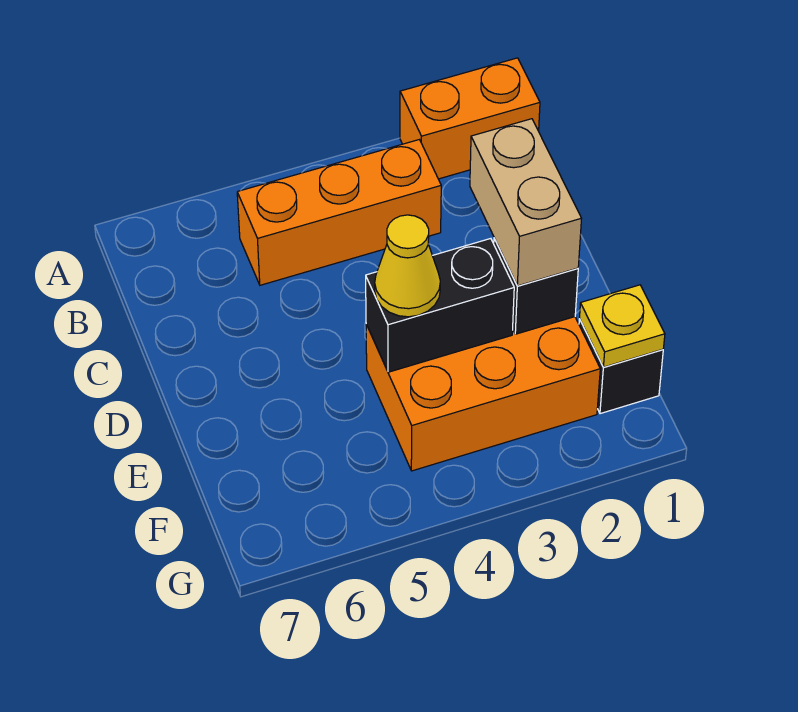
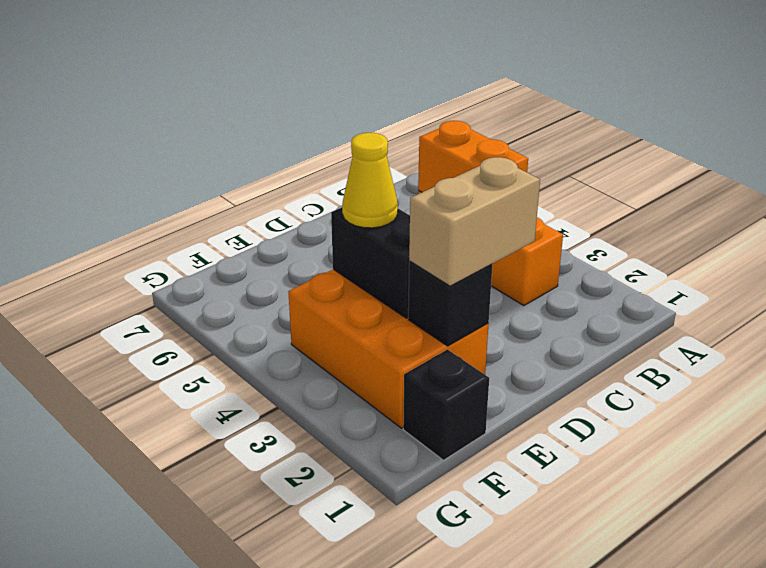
orange brick A1:A2 level 1 -> orange brick B4:B5 level 2
yellow plate F1 level 2 -> none

